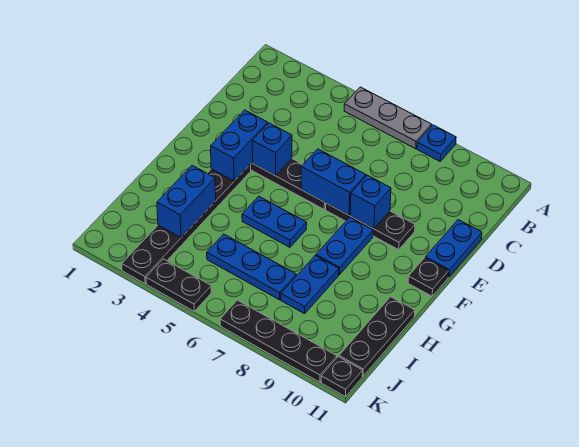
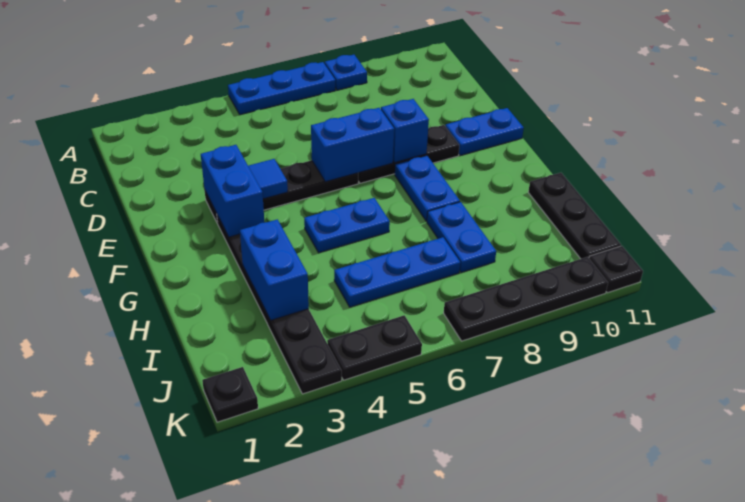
grey plate A5:A7 level 1 -> blue plate A5:A7 level 1
blue plate D11:E11 level 1 -> blue plate E10:E11 level 1
blue brick E4 level 2 -> blue tile E4 level 2
black plate F11 level 1 -> black plate K1 level 1

